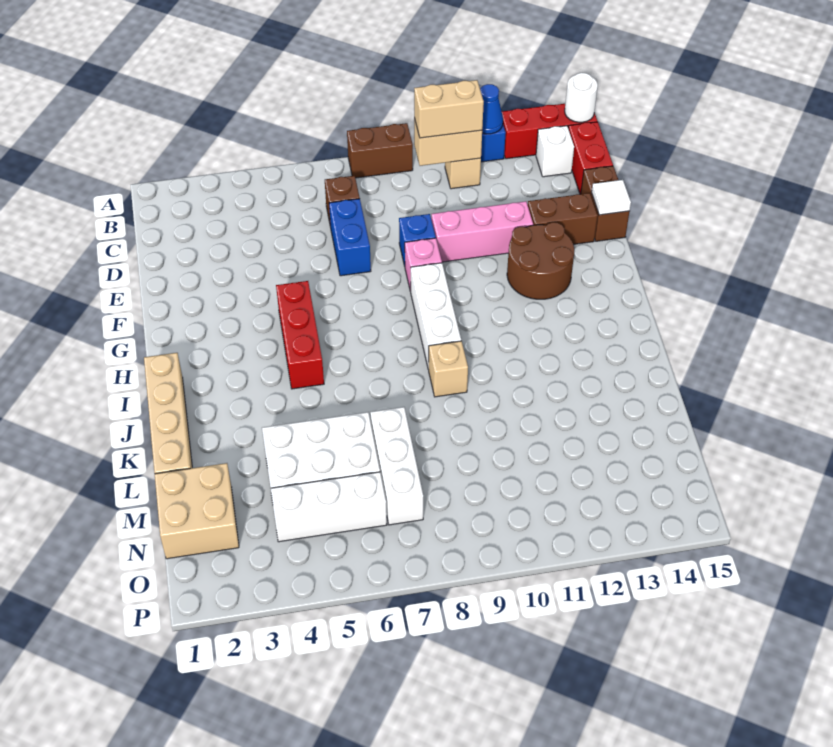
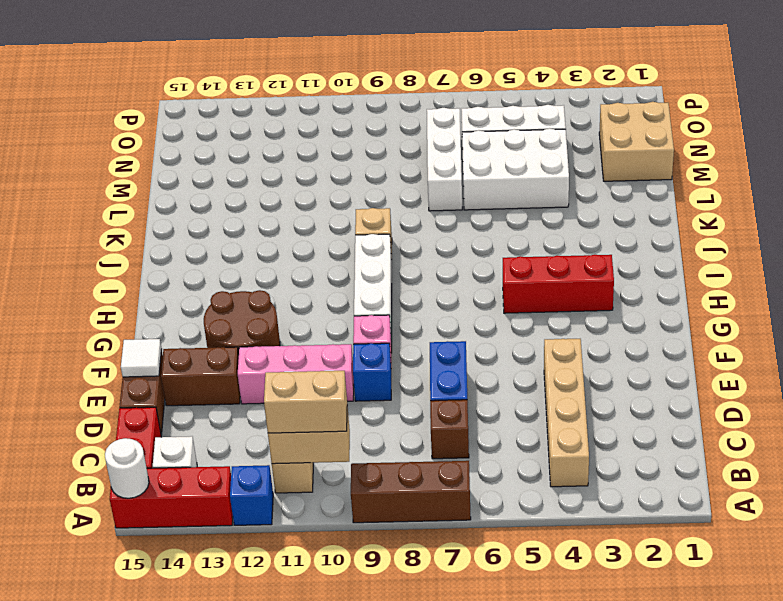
brown brick A8:A9 level 1 -> brown brick A7:A9 level 1
blue cone A12 level 2 -> none
red brick G5:I5 level 1 -> red brick H3:H5 level 1
tan brick I1:L1 level 1 -> tan brick B4:E4 level 1

